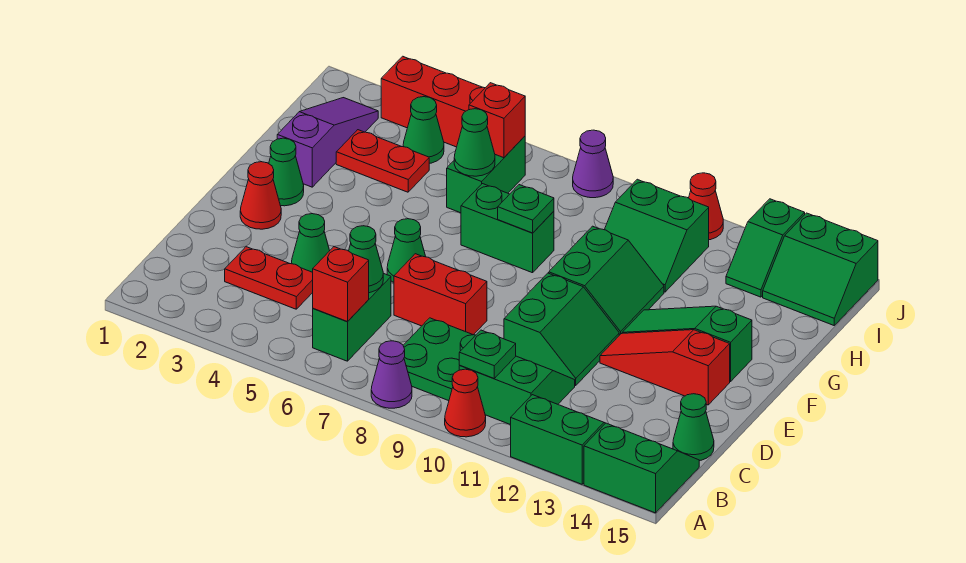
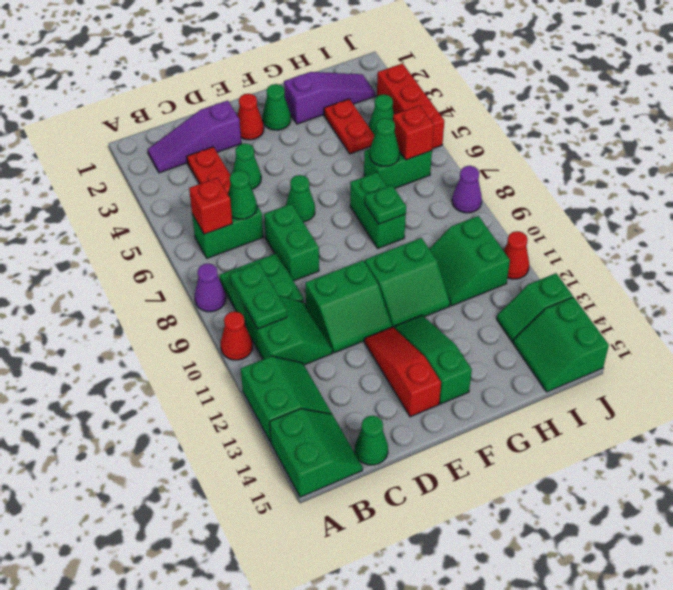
none -> purple slope B2:D2 level 1 top D
green plate B10 level 2 -> green plate B9:B10 level 2
red brick D7:D8 level 1 -> green brick D7:D8 level 1

